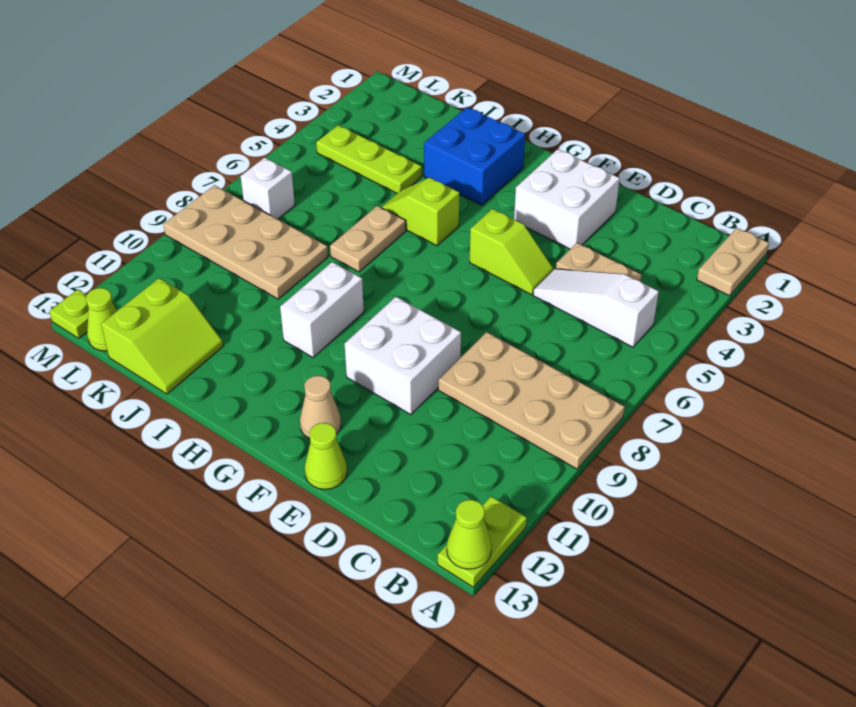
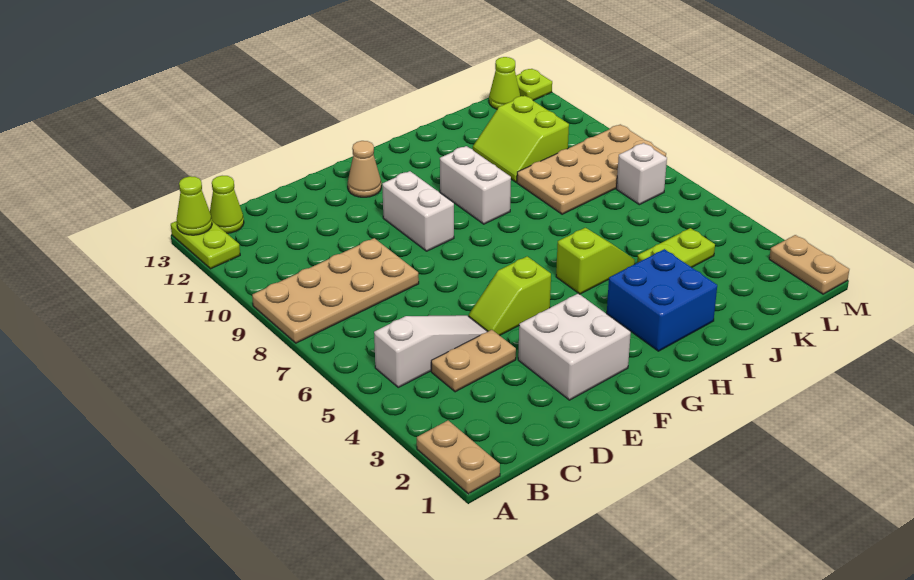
white brick E9:F10 level 1 -> white brick F9:F10 level 1
lime cone E13 level 1 -> lime cone B13 level 1
tan plate I6:I7 level 1 -> tan plate M1:M2 level 1
lime plate J4:L4 level 1 -> lime plate J4:K4 level 1
lime slope J12:K13 level 1 top K -> lime slope J10:K11 level 1 top K

